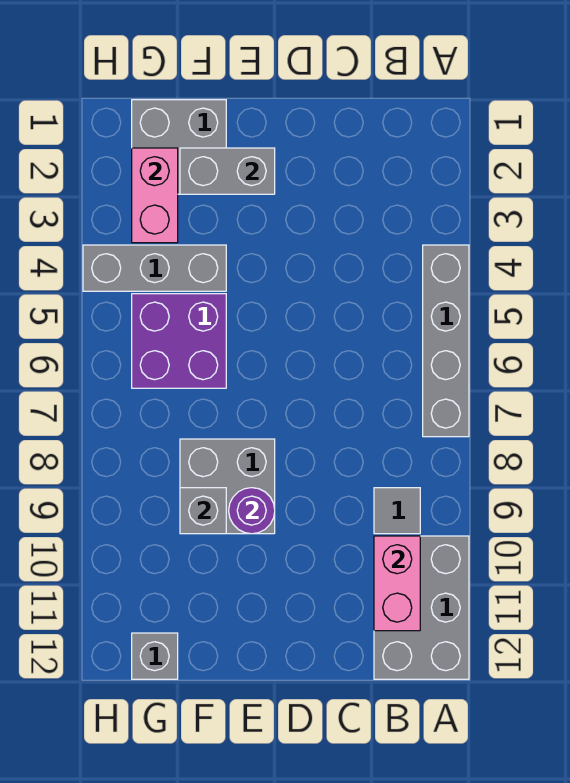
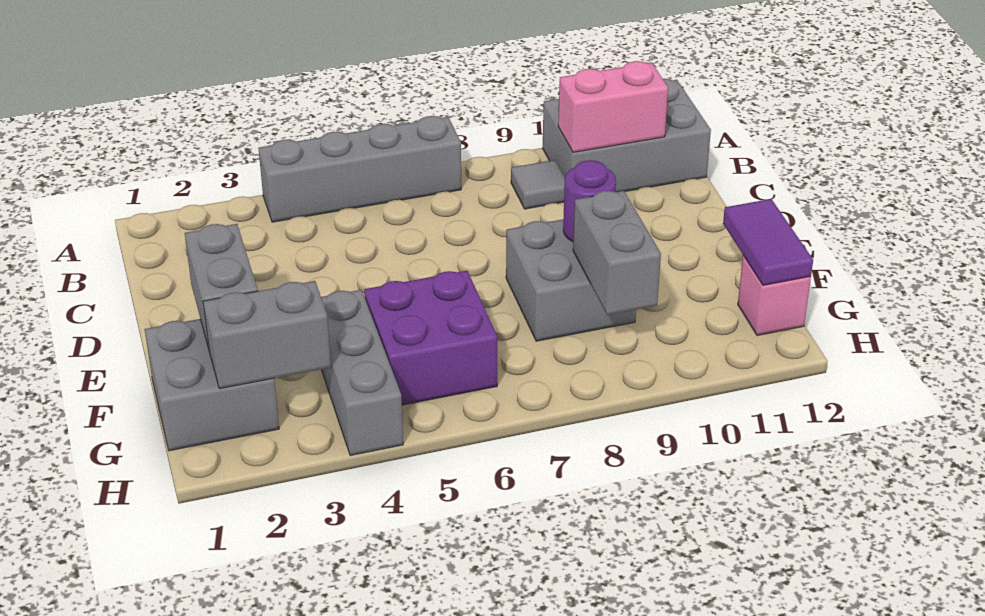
grey brick F9 level 2 -> grey brick F9:G9 level 2
none -> purple tile F12:G12 level 2
pink brick G2:G3 level 2 -> grey brick G2:G3 level 2
grey brick G12 level 1 -> pink brick G12 level 1

